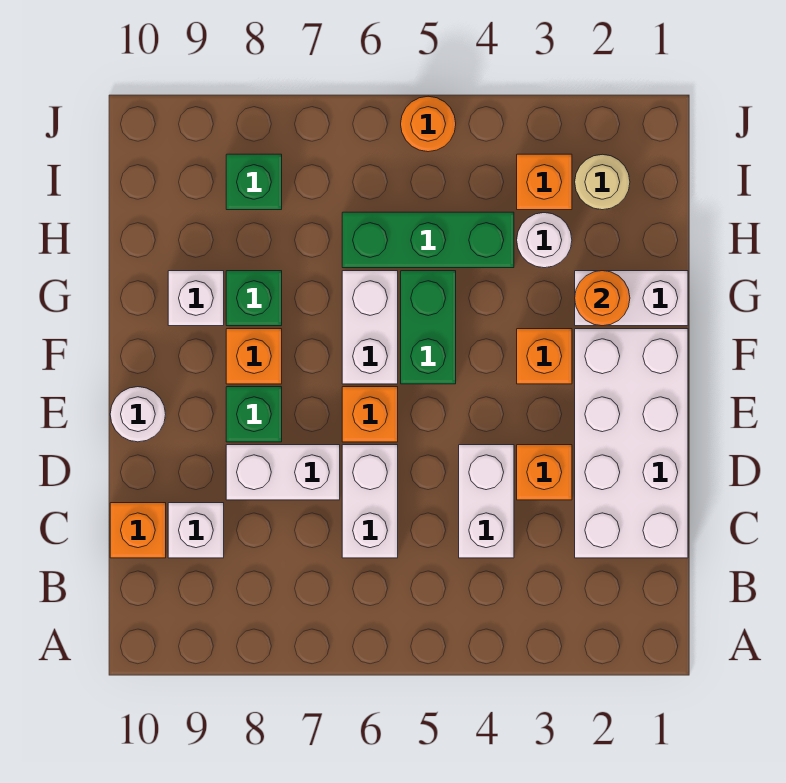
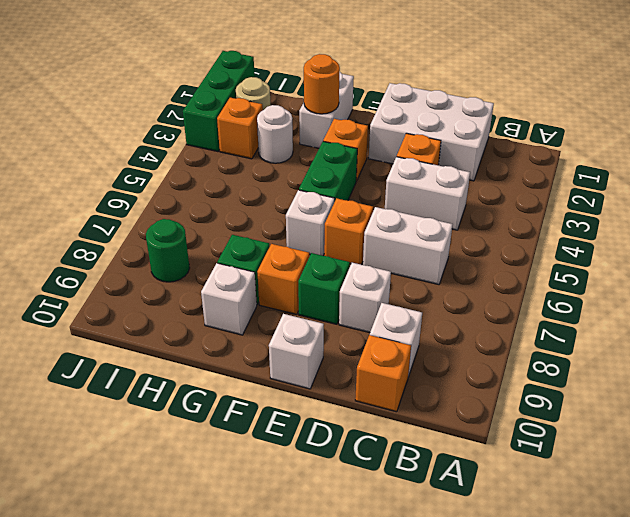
white brick C1:F2 level 1 -> white brick C1:E2 level 1
white brick D7:D8 level 1 -> white brick D8 level 1
white round brick E10 level 1 -> white brick E10 level 1
green brick F5:G5 level 1 -> green brick F4:F5 level 1
white brick F6:G6 level 1 -> white brick F6 level 1
green brick H4:H6 level 1 -> green brick J1:J3 level 1
green brick I8 level 1 -> green round brick I8 level 1
orange round brick J5 level 1 -> none

